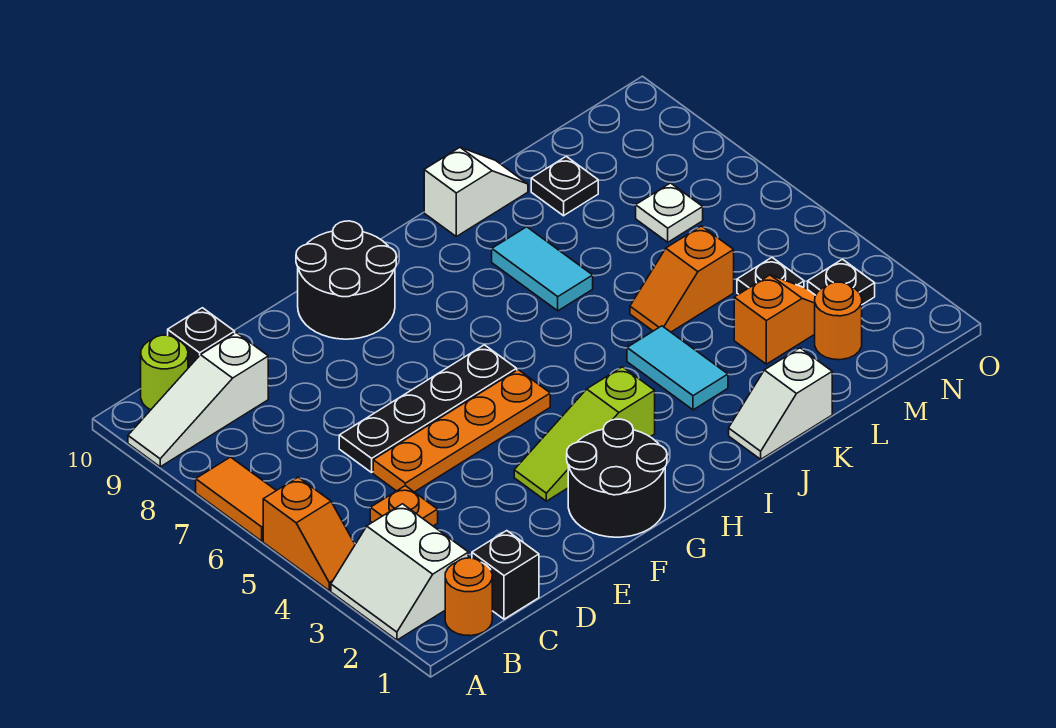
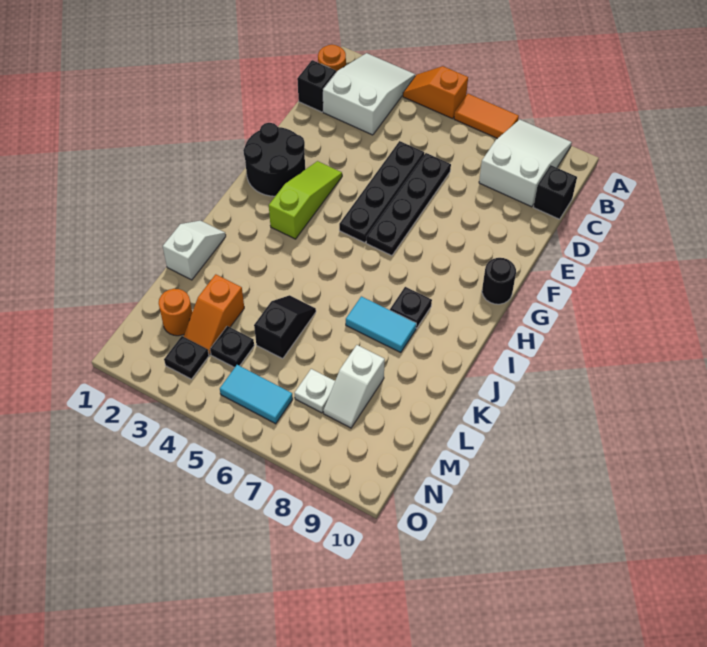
white slope A2:B3 level 1 top B -> white slope A2:C3 level 1 top C
white slope A9:C9 level 1 top C -> white slope A8:C9 level 1 top C
lime round brick B10 level 1 -> none
orange plate C4 level 1 -> none
orange plate D5:G5 level 1 -> black plate D5:G5 level 1
black round brick F9:G10 level 1 -> black round brick G10 level 1
cyan tile J3:J4 level 1 -> cyan tile N5:N6 level 1
white slope J10:K10 level 1 top J -> white slope L8:M8 level 1 top L
orange slope K5:L5 level 1 top L -> black slope K5:L5 level 1 top L
black plate L9 level 1 -> black plate I8 level 1

